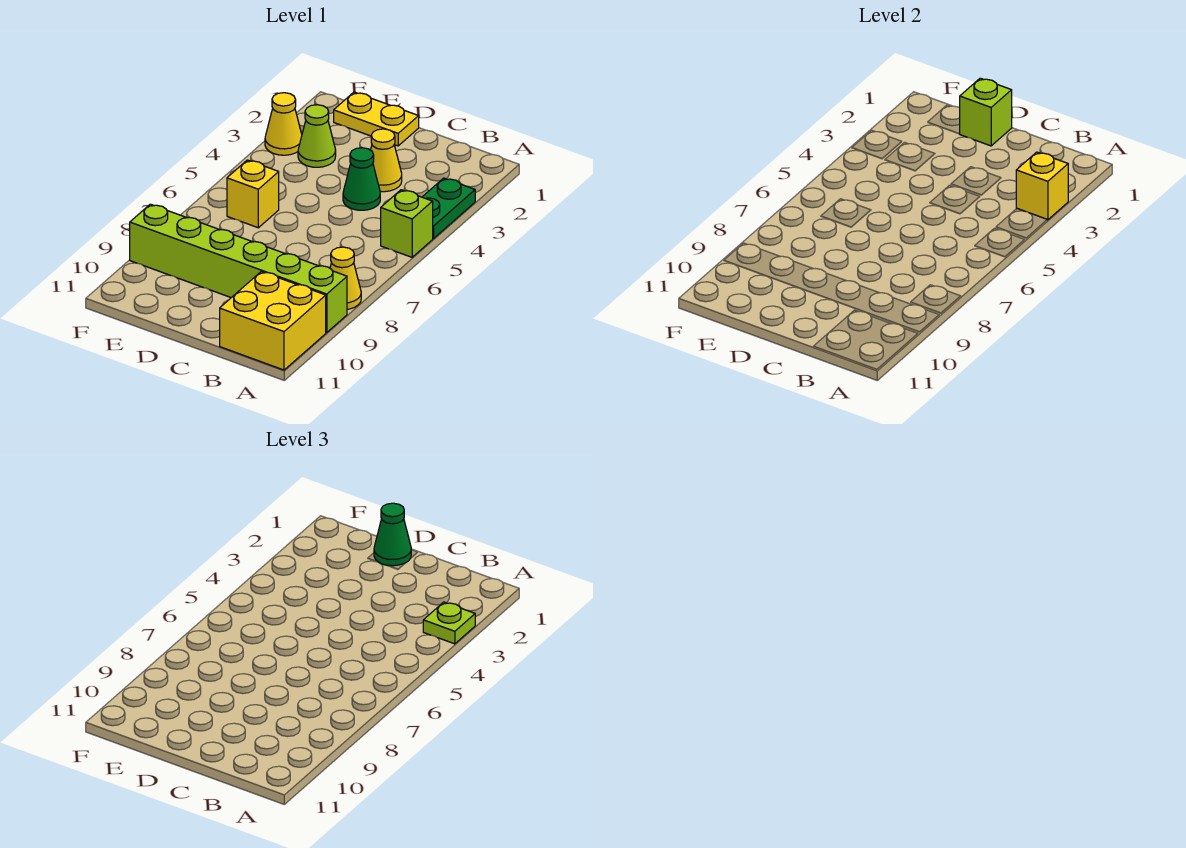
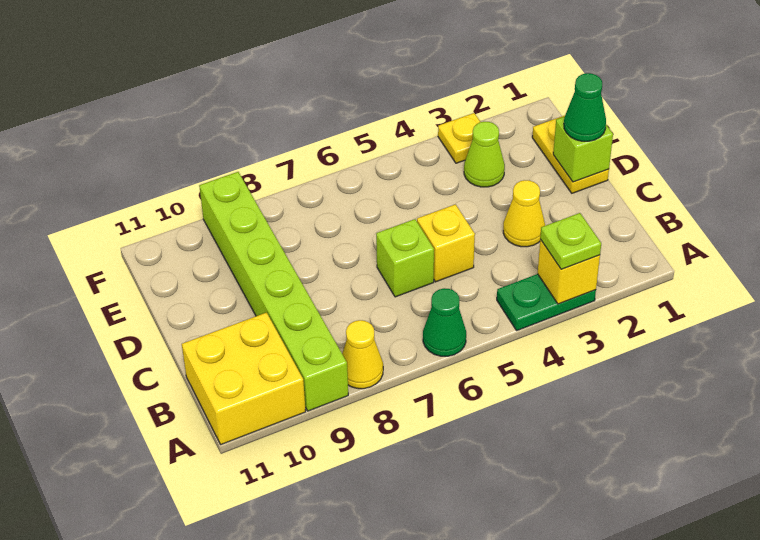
lime brick A5 level 1 -> lime brick C6 level 1
green cone C4 level 1 -> green cone A6 level 1
yellow brick E6 level 1 -> yellow brick C5 level 1
yellow cone F3 level 1 -> yellow plate F3 level 1

